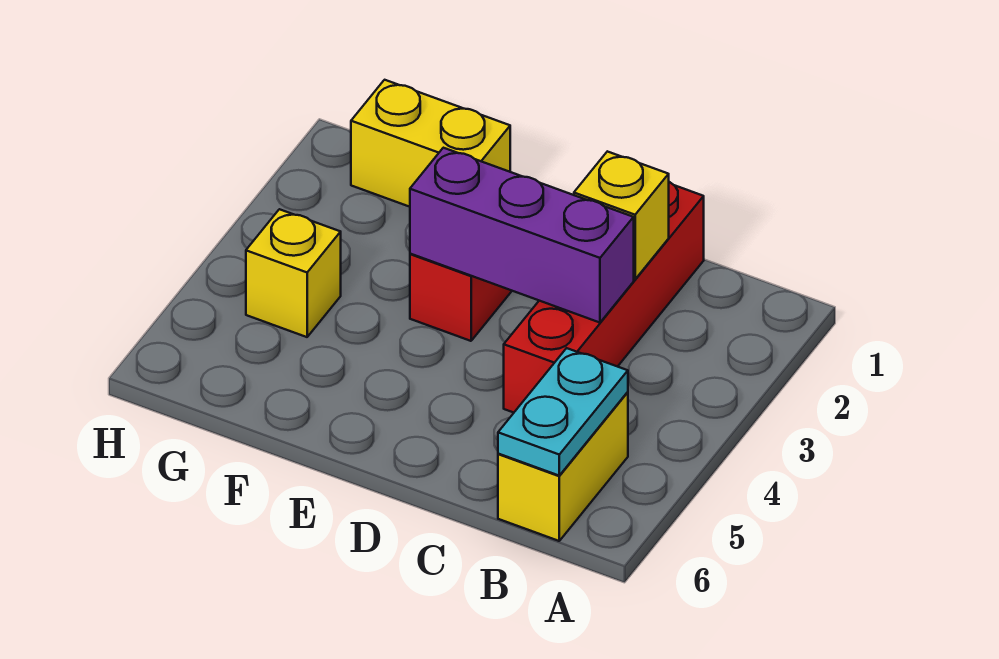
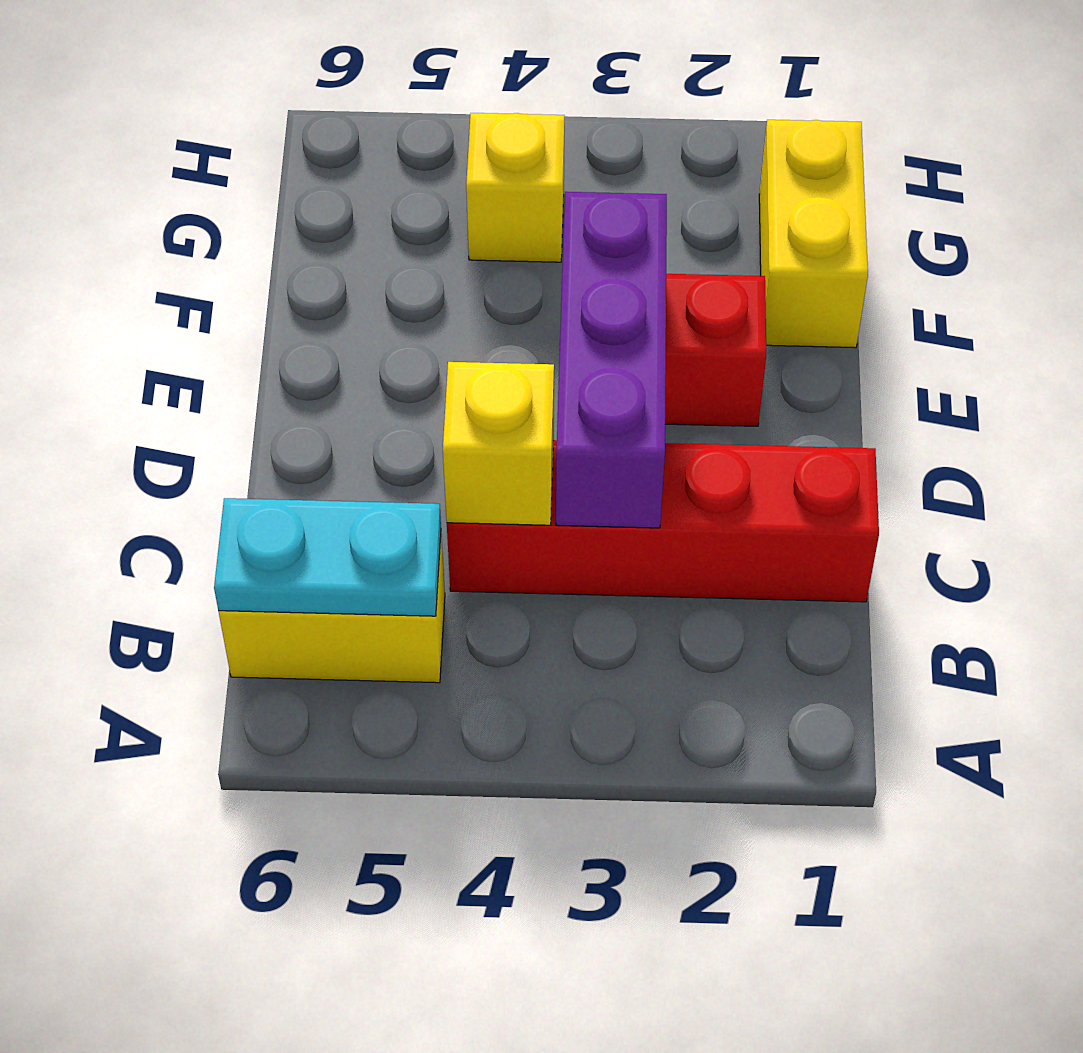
yellow brick C2 level 2 -> yellow brick C4 level 2

